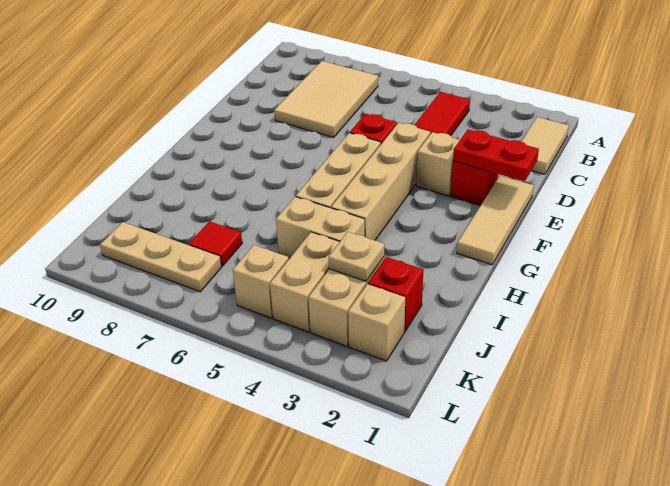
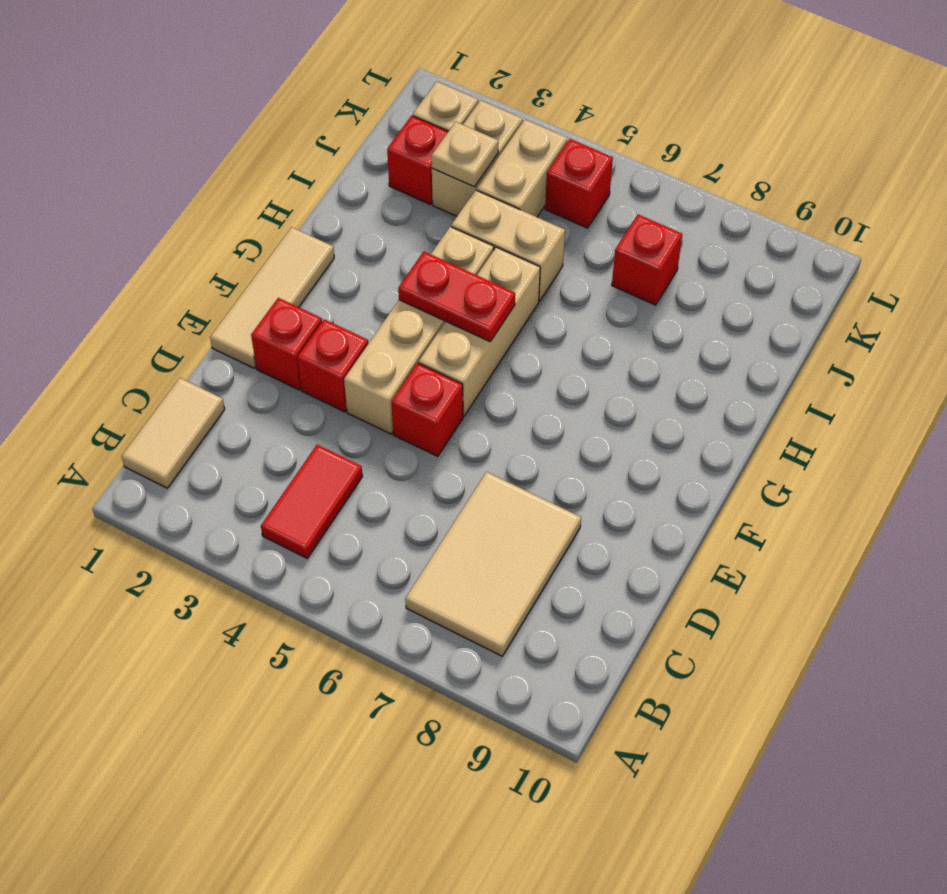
red plate E1:E2 level 2 -> red plate G4:G5 level 2
tan brick E3 level 1 -> red brick E3 level 1
red tile J7 level 1 -> red brick J7 level 1
tan brick K5 level 1 -> red brick K5 level 1
tan plate K7:K9 level 1 -> none

